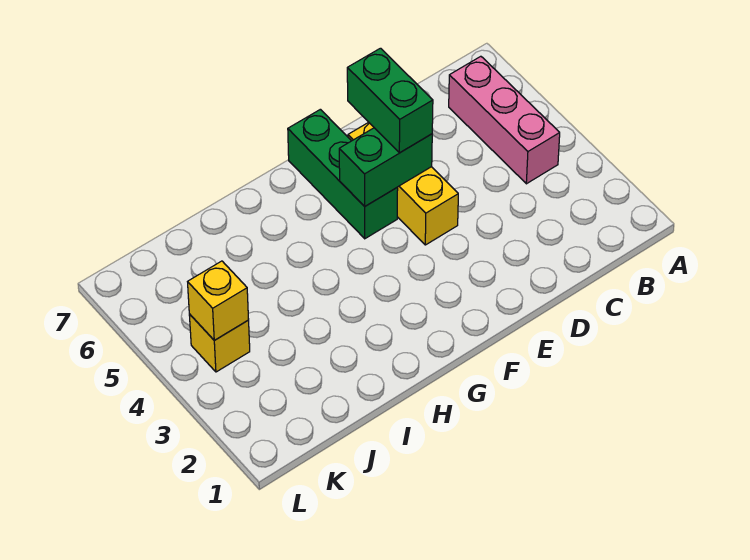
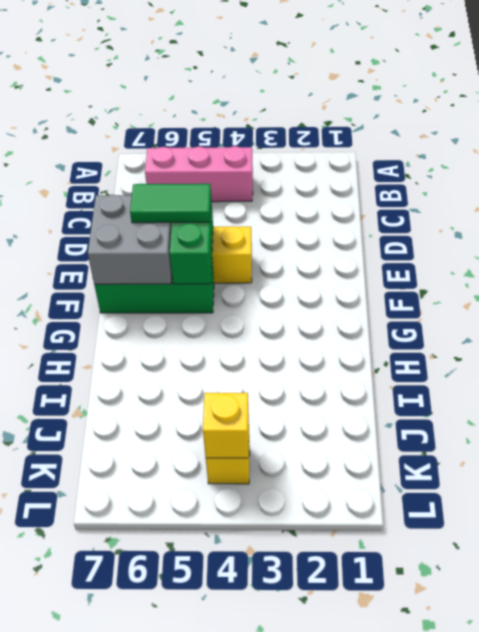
green brick E5:E6 level 3 -> green tile E5:E6 level 3
none -> grey brick E6:F7 level 2

